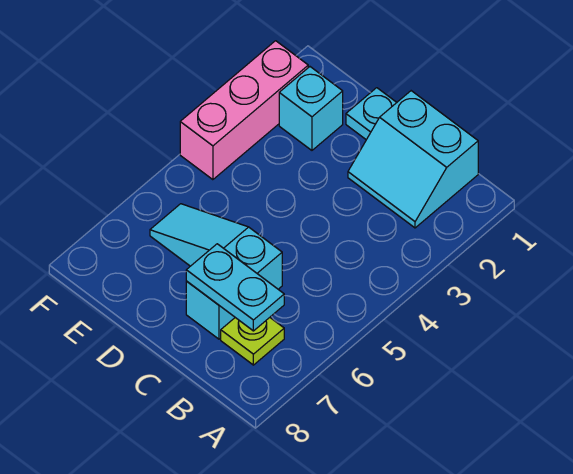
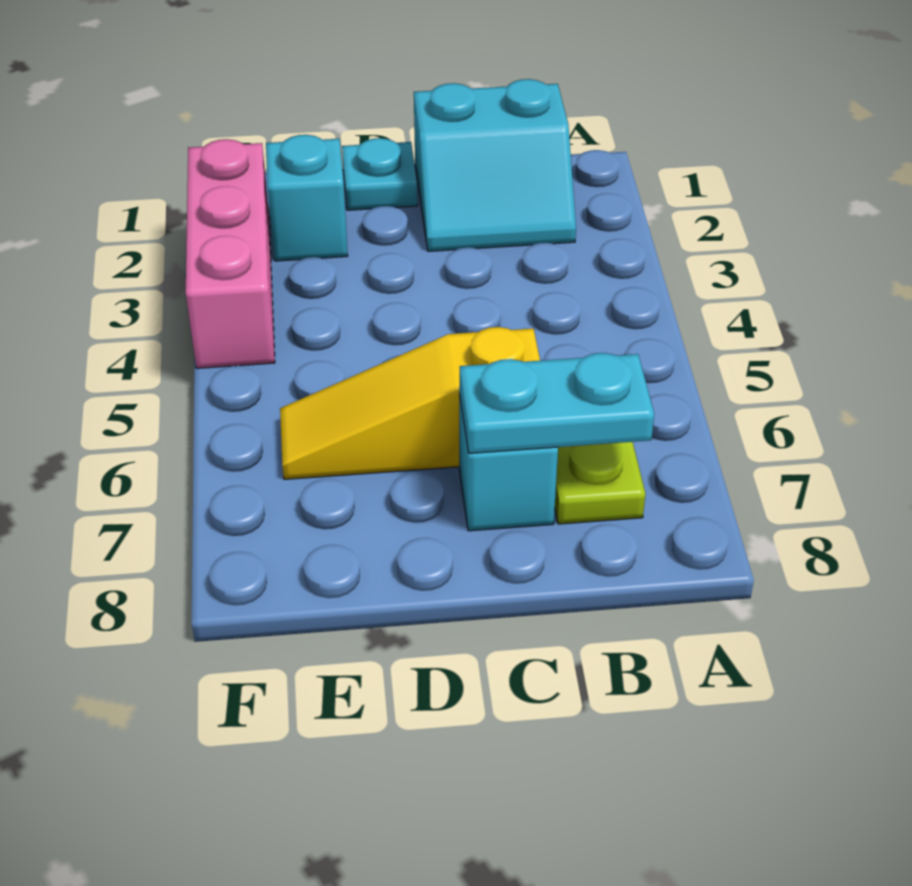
cyan slope C6:E6 level 1 top C -> yellow slope C6:E6 level 1 top C

